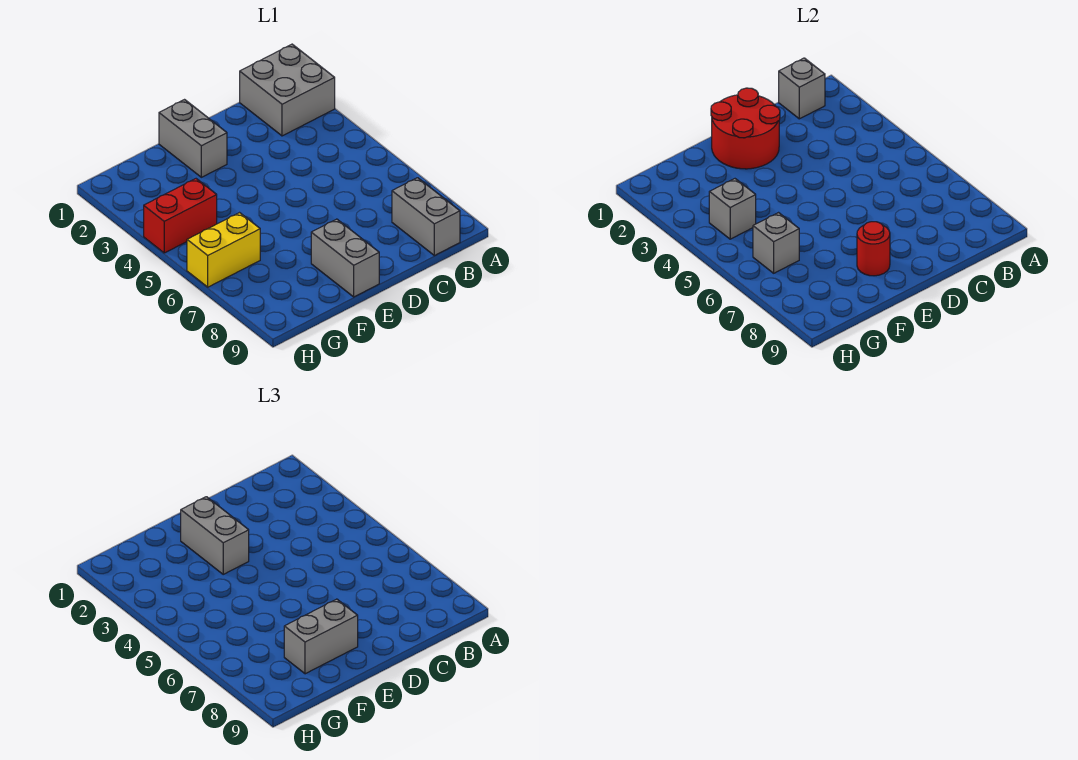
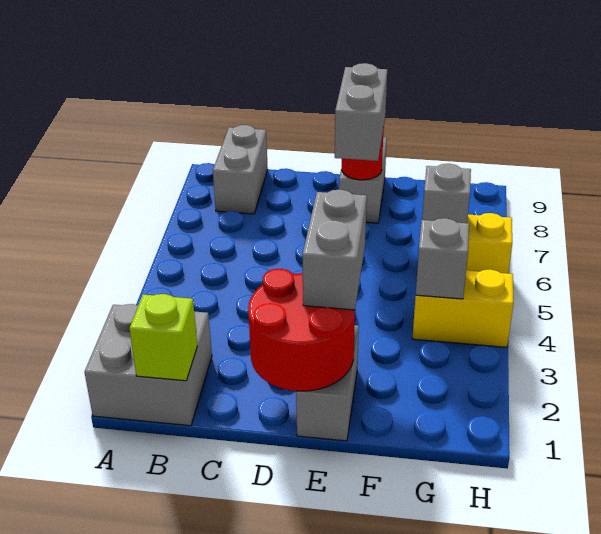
grey brick B1 level 2 -> lime brick B1 level 2
grey brick E8:F8 level 3 -> grey brick E7:E8 level 3
red brick G4:H4 level 1 -> yellow brick G4:H4 level 1

